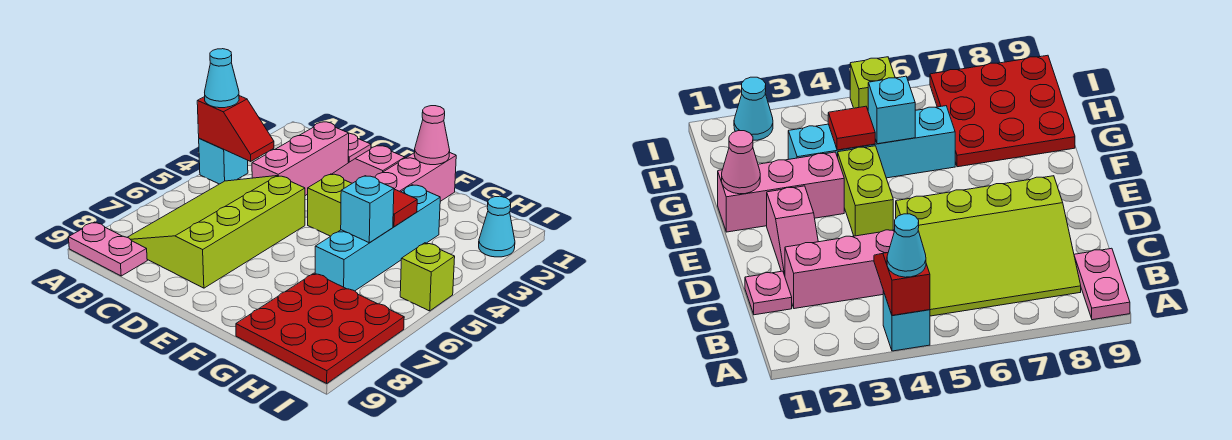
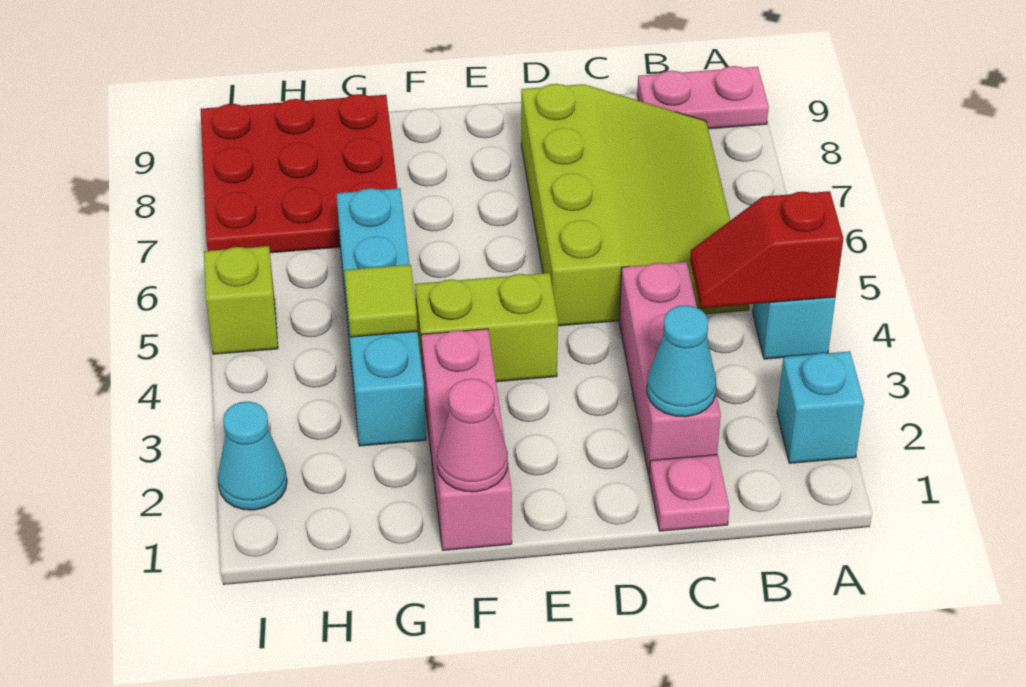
cyan cone A4 level 3 -> cyan cone C2 level 2
pink slope D2:E2 level 1 top E -> none
red tile G4 level 2 -> lime tile G4 level 2
cyan brick G5 level 2 -> cyan brick A2 level 1

